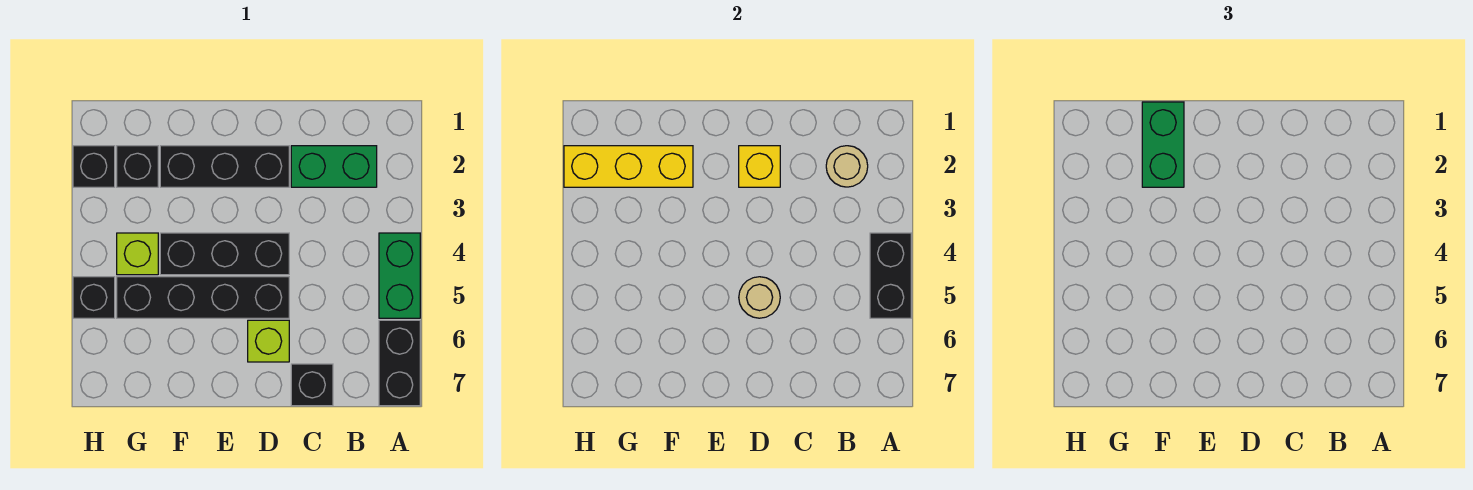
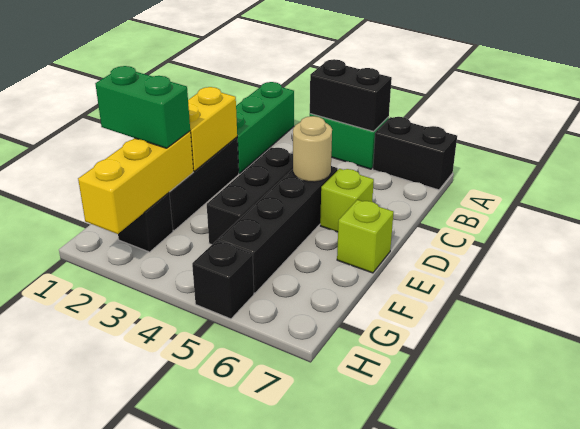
green brick B2:C2 level 1 -> green brick A2:C2 level 1
tan round brick B2 level 2 -> none
black brick C7 level 1 -> none
yellow brick D2 level 2 -> yellow brick D2:E2 level 2
lime brick G4 level 1 -> lime brick E7 level 1
black brick H2 level 1 -> none

